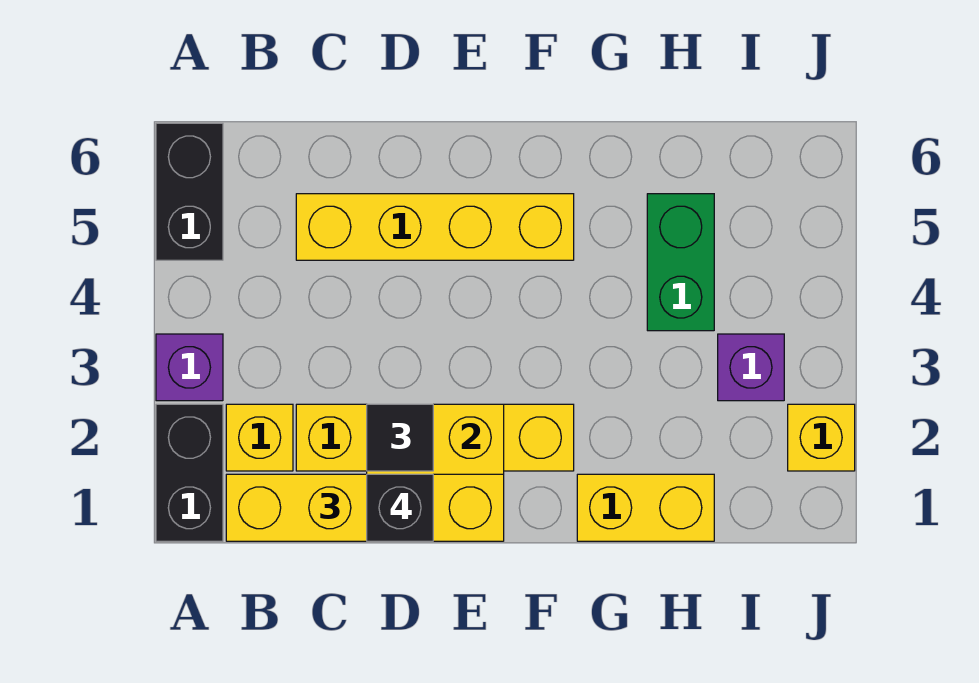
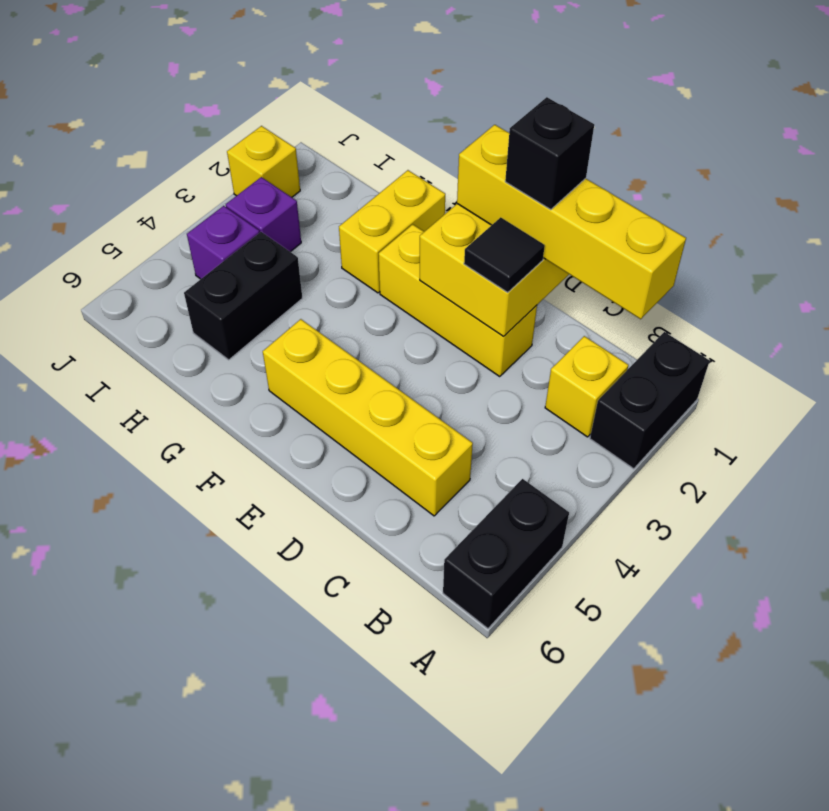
purple brick A3 level 1 -> purple brick I4 level 1
yellow brick C2:F2 level 1 -> yellow brick D2:F2 level 1
yellow brick G1:H1 level 1 -> yellow brick G1:G2 level 1
green brick H4:H5 level 1 -> black brick H4:H5 level 1

